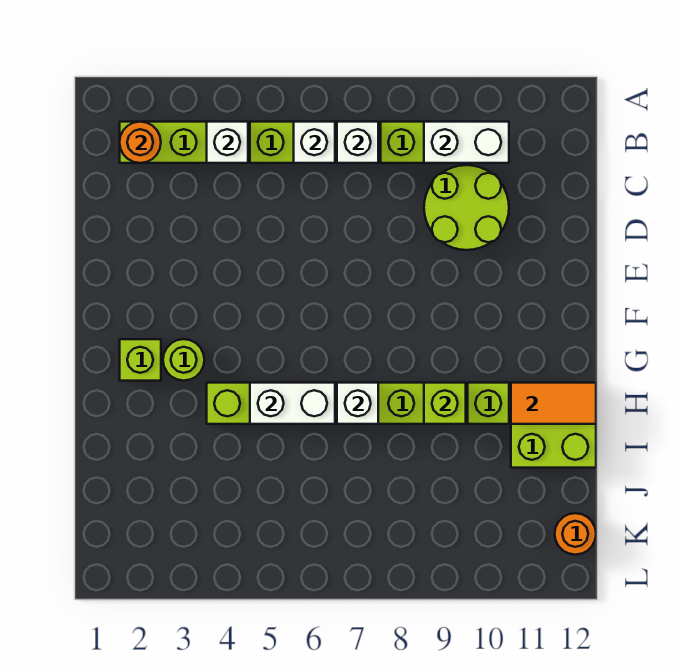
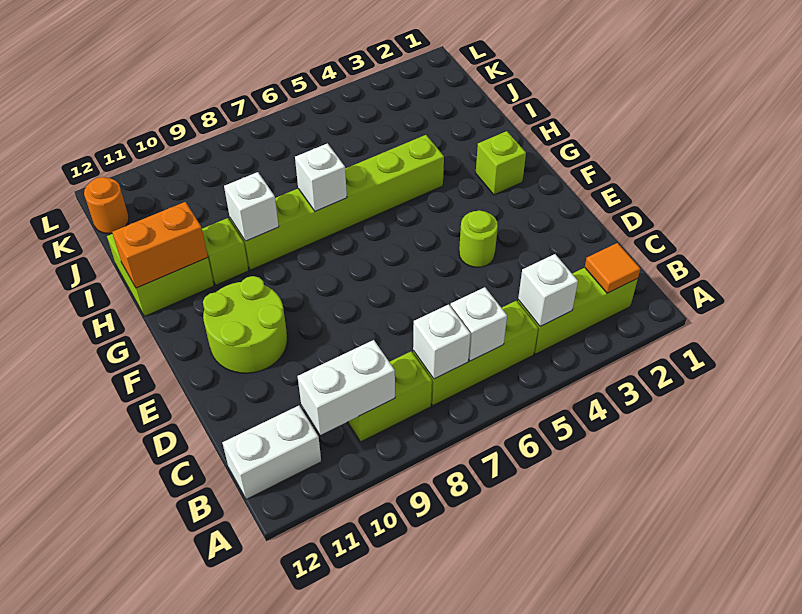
orange round brick B2 level 2 -> orange tile B2 level 2
lime round brick C9:D10 level 1 -> lime round brick E10:F11 level 1
lime round brick G3 level 1 -> lime round brick E4 level 1
white brick H5:H6 level 2 -> white brick B11:B12 level 1
lime brick H9 level 2 -> white brick H9 level 2
orange tile H11:H12 level 2 -> orange brick H11:H12 level 2

